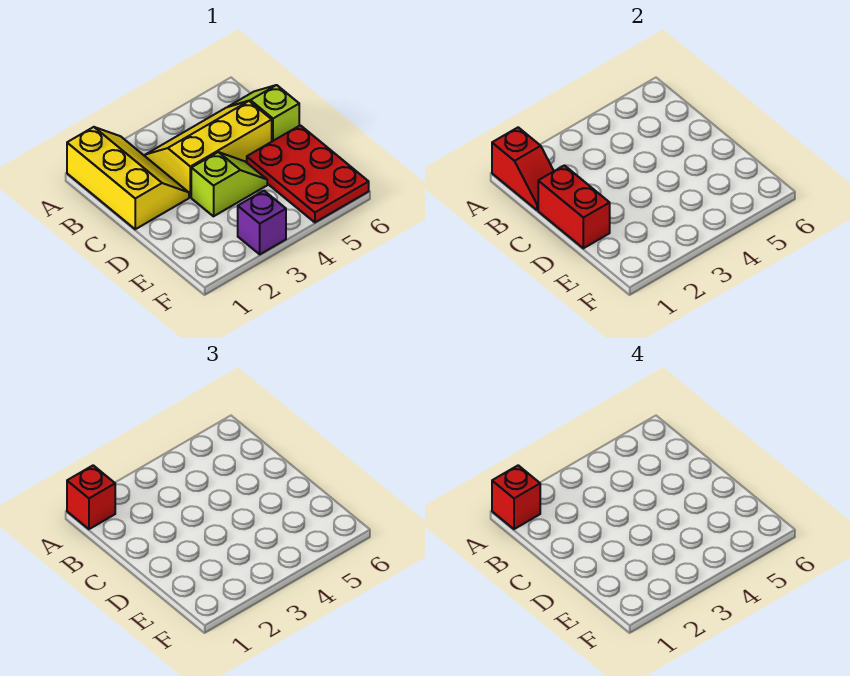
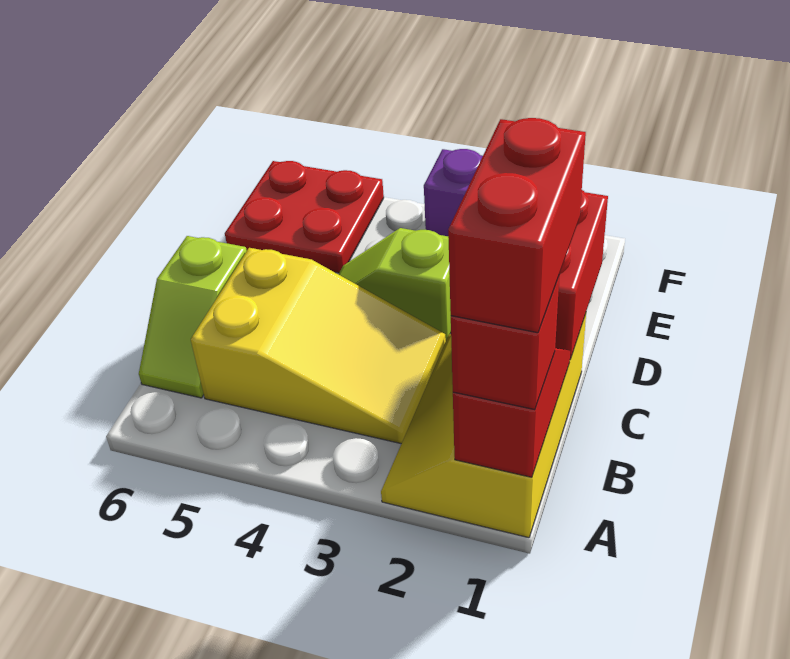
red brick A1 level 4 -> red brick A1:B1 level 4
yellow slope B3:C5 level 1 top C -> yellow slope B3:C5 level 1 top 5
red plate D5:F6 level 1 -> red plate E5:F6 level 1

